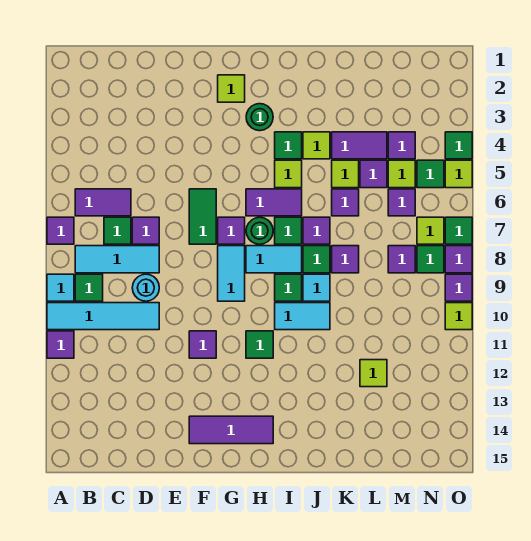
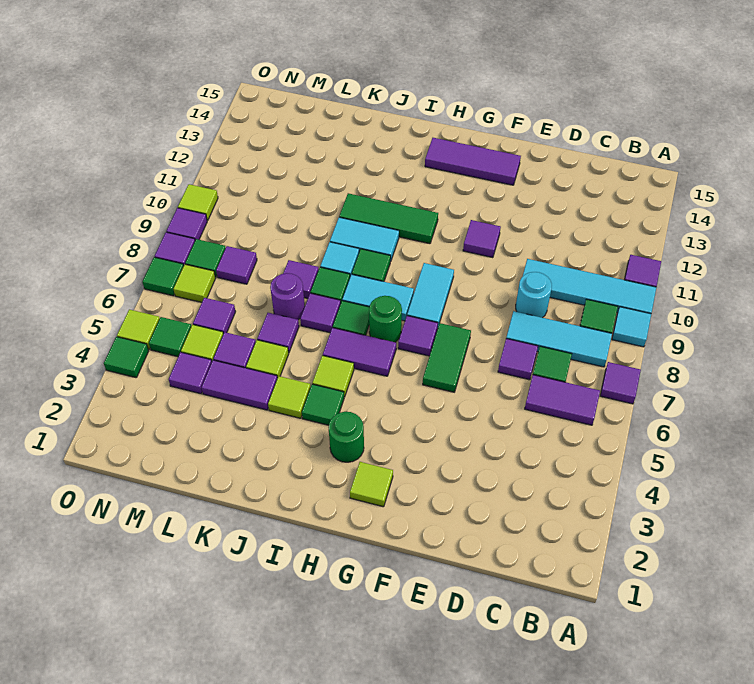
green tile H11 level 1 -> green tile H11:J11 level 1
none -> purple round brick K7 level 1
lime tile L12 level 1 -> none

